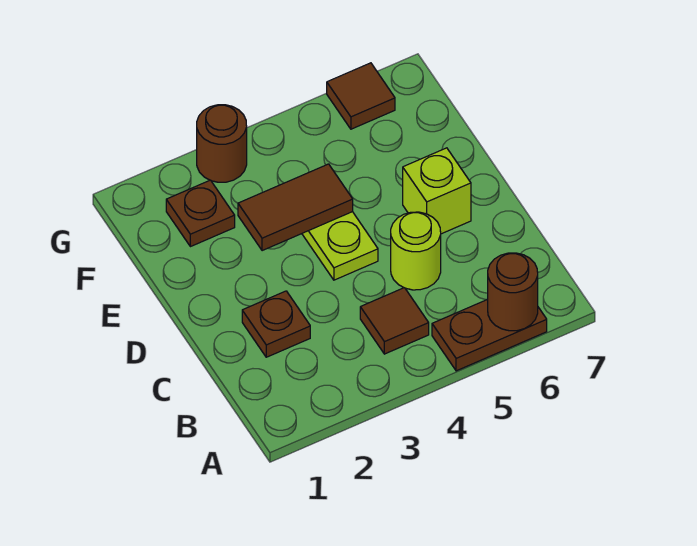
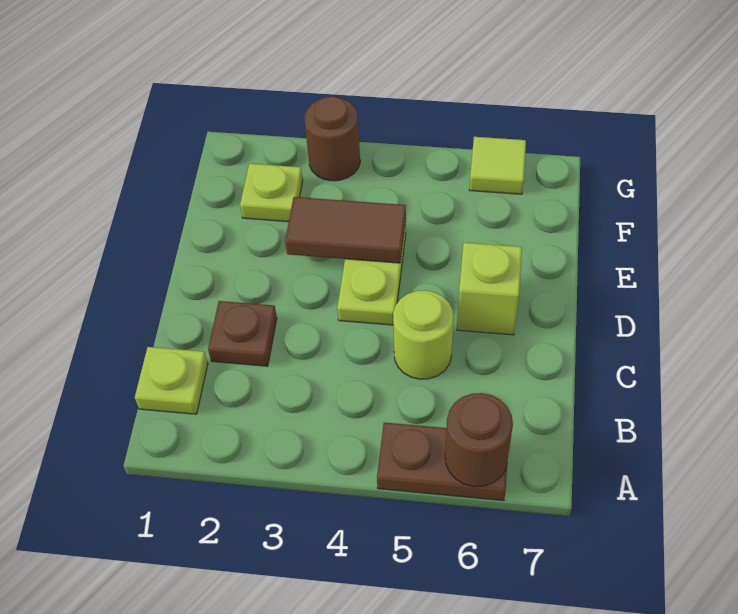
none -> lime plate B1 level 1
brown tile B4 level 1 -> none
brown plate F2 level 1 -> lime plate F2 level 1
brown tile G6 level 1 -> lime tile G6 level 1

